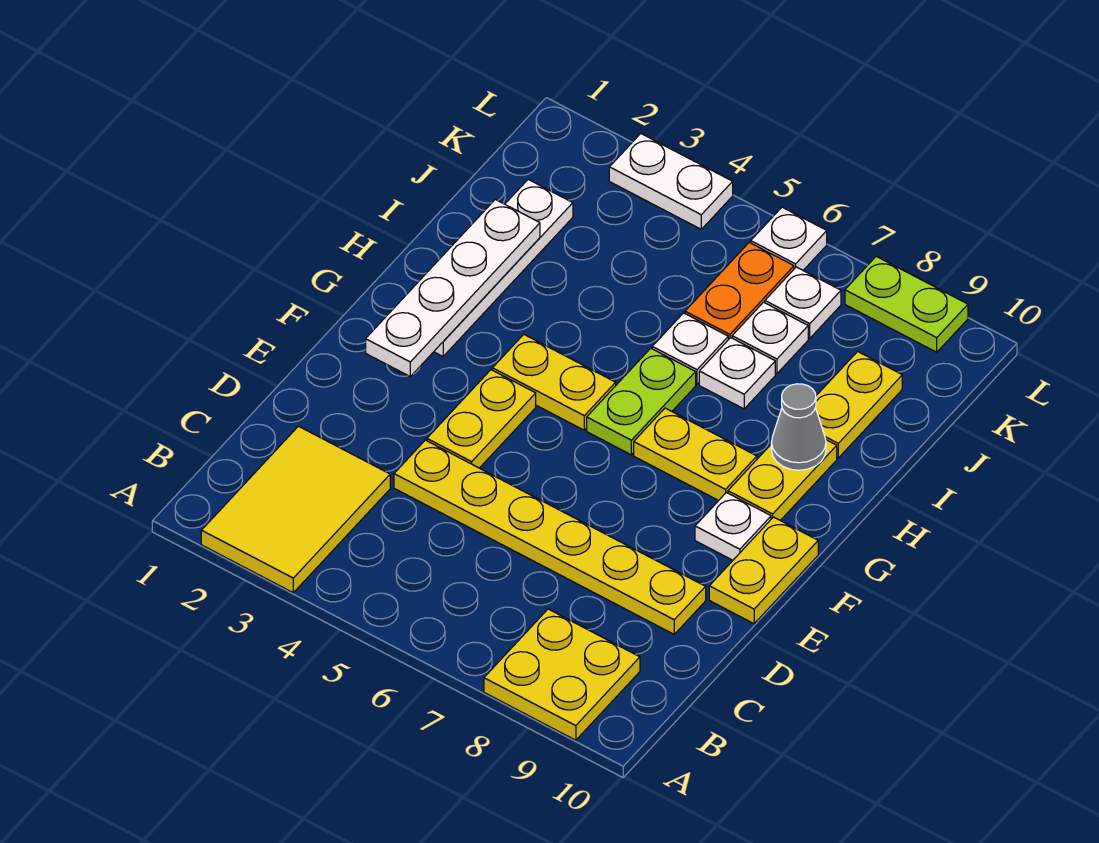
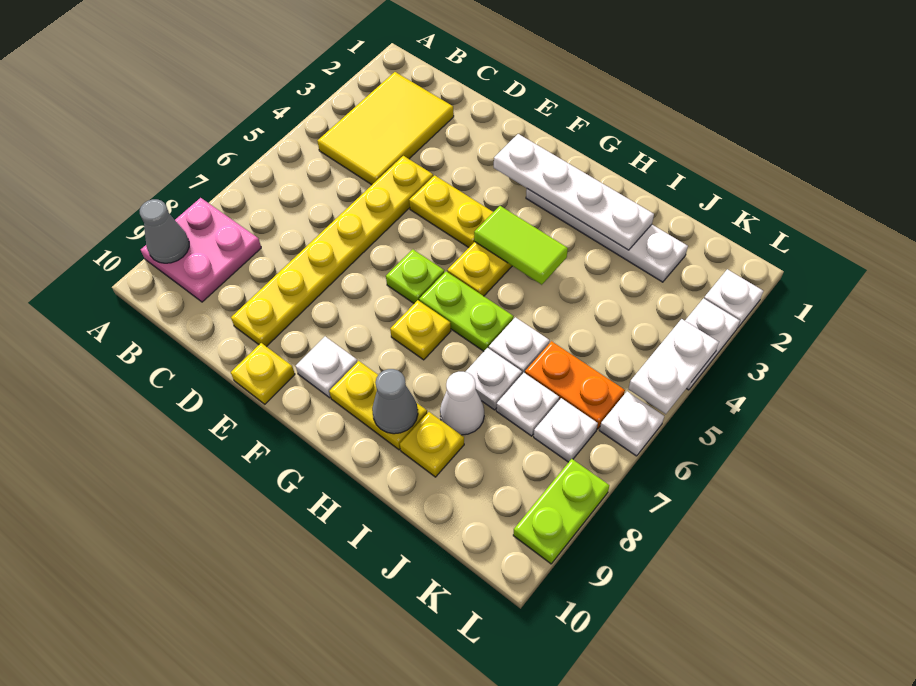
yellow tile A2:C3 level 1 -> yellow tile B2:C4 level 1
yellow plate A8:B9 level 1 -> pink plate A8:B9 level 1
none -> grey cone A9 level 2
yellow plate E10:F10 level 1 -> yellow plate E10 level 1
none -> lime plate F6 level 1
none -> lime tile G4:H4 level 2
yellow plate G7:G8 level 1 -> yellow plate G7 level 1
none -> white cone I8 level 1
yellow plate I9:J9 level 1 -> yellow plate I9 level 1
none -> white plate L2 level 1
none -> white plate L4:L5 level 2

